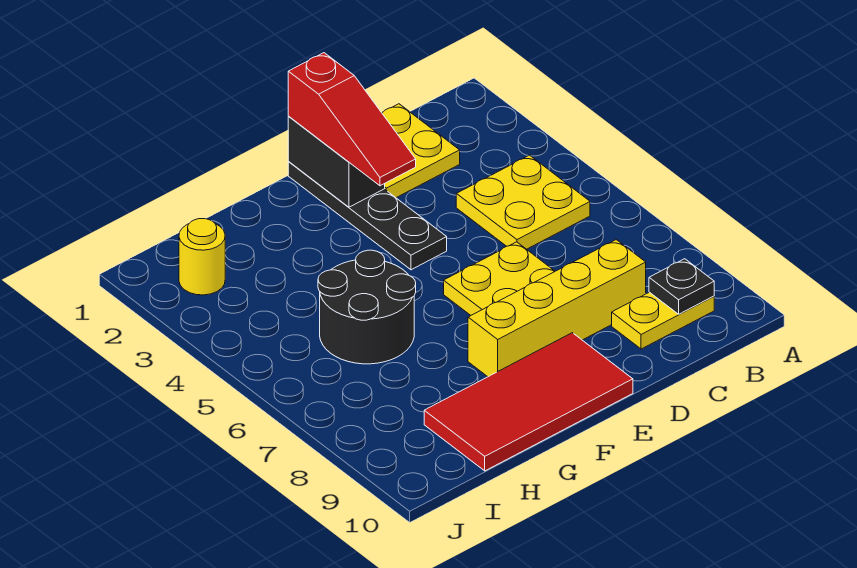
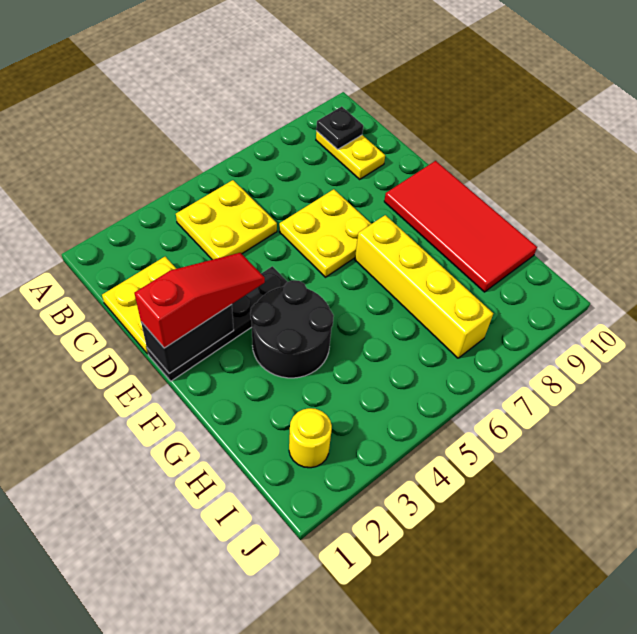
yellow brick C8:F8 level 1 -> yellow brick F7:I7 level 1
black round brick G5:H6 level 1 -> black round brick F3:G4 level 1

